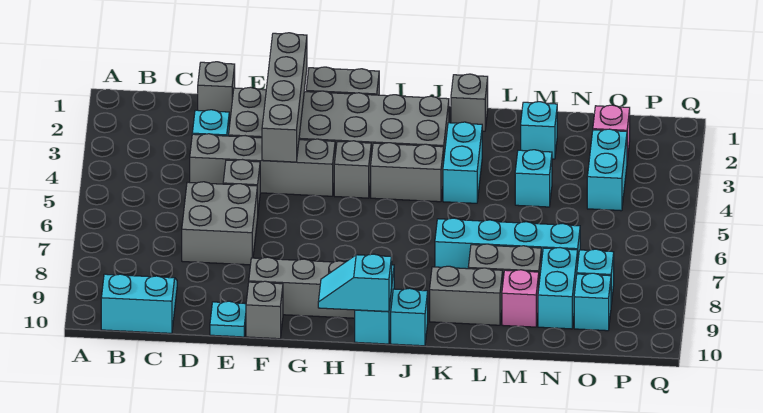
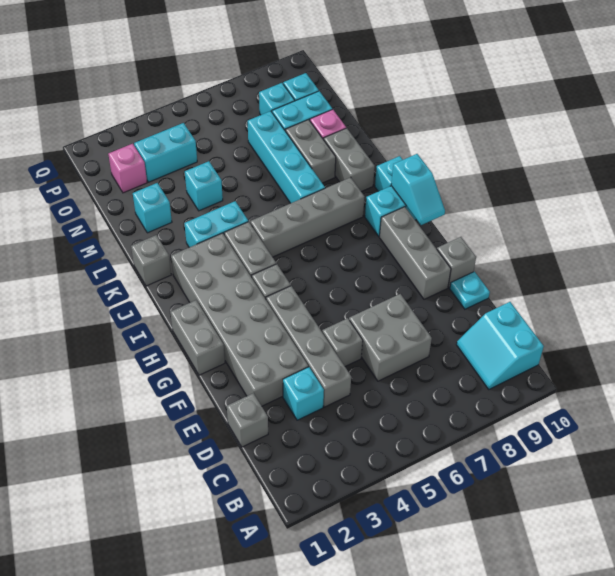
grey brick F1:F4 level 2 -> grey brick J5:J8 level 1

